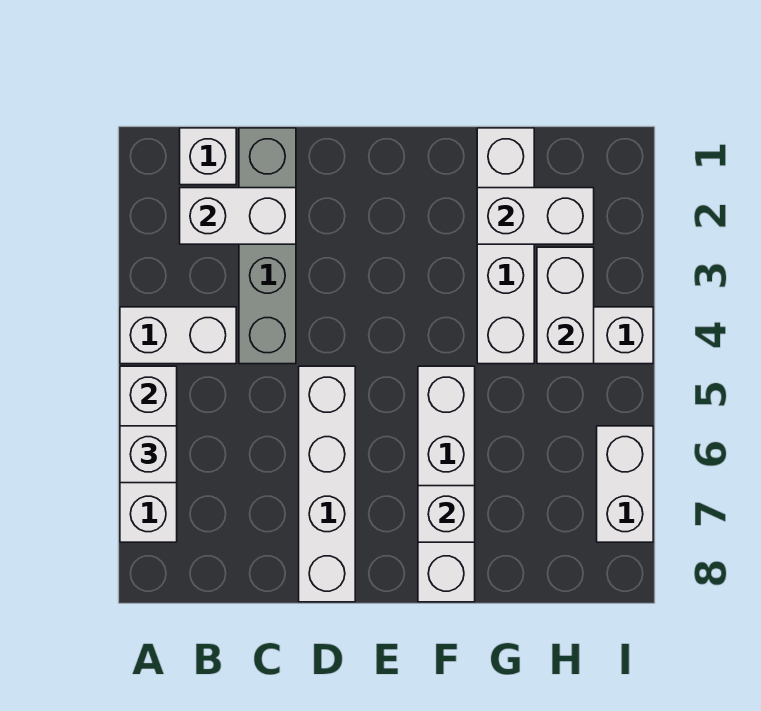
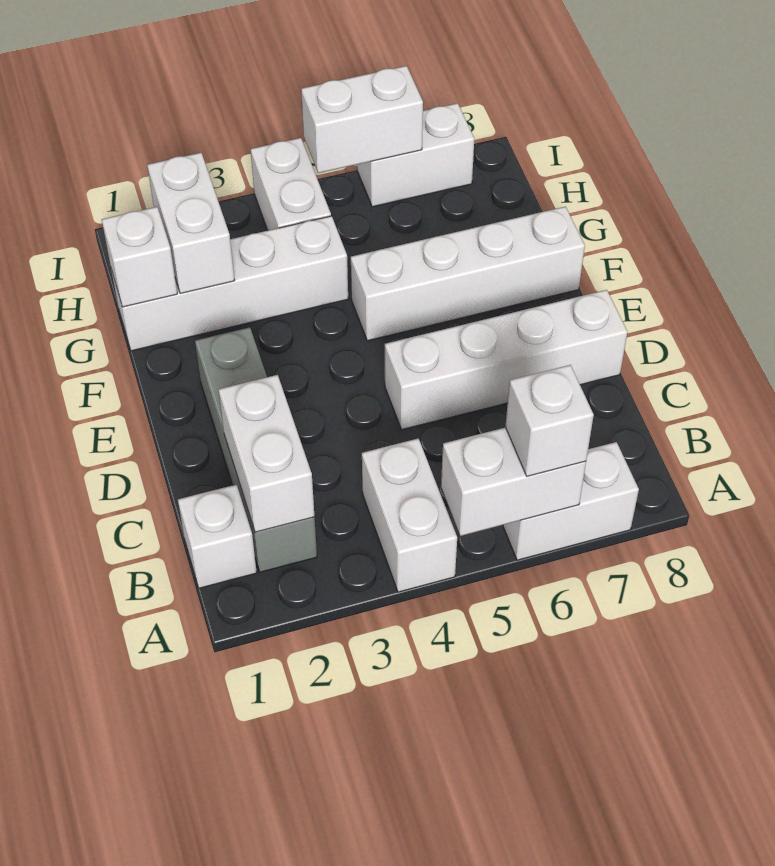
grey brick C1:C4 level 1 -> grey brick B2:E2 level 1
white brick F7 level 2 -> white brick G1 level 2
white brick H3:H4 level 2 -> white brick I5:I6 level 2

